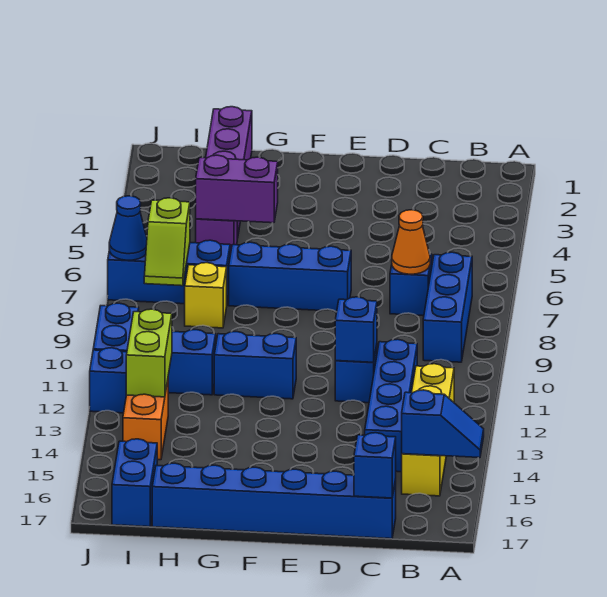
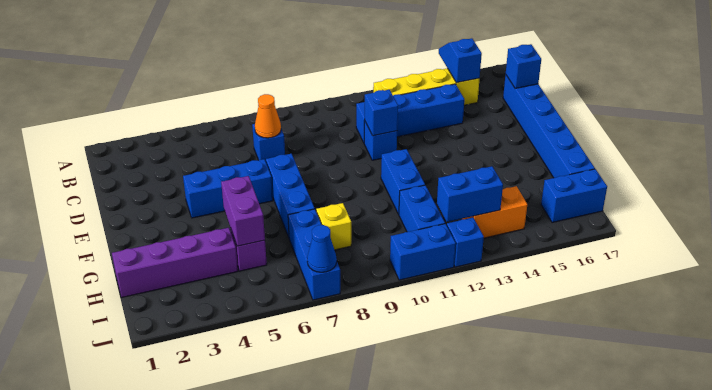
blue brick B7:B9 level 1 -> blue brick E4:E6 level 1
lime slope I7:I8 level 2 top 7 -> none
lime brick I12:I13 level 2 -> blue brick I12:I13 level 2

